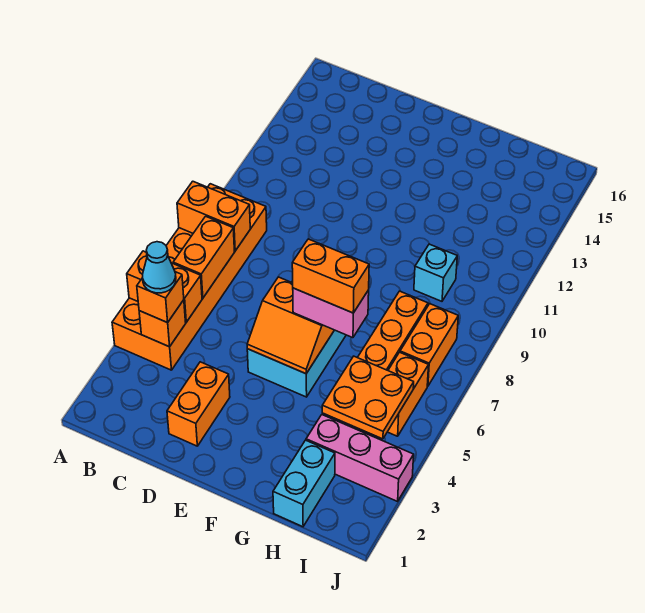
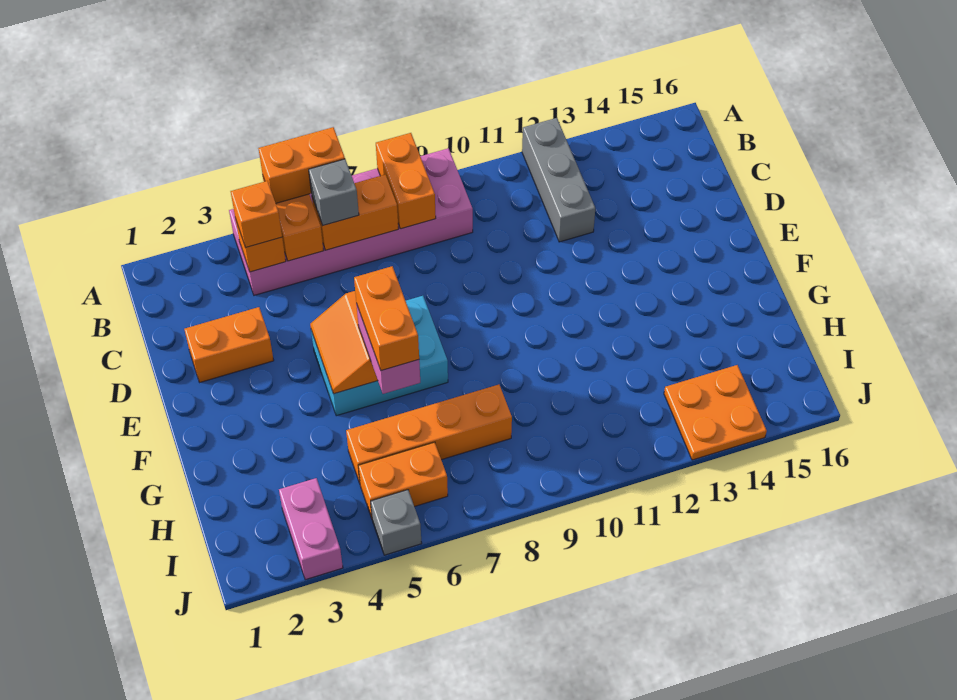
orange brick A4:B9 level 1 -> pink brick A4:B9 level 1
none -> grey brick A12:C12 level 1
cyan cone B4 level 4 -> none
none -> grey brick B6 level 3
cyan brick H1:H2 level 1 -> none
pink brick H3:J3 level 1 -> pink brick I3:J3 level 1
orange plate H4:I5 level 2 -> orange plate I13:J14 level 1
cyan brick H10 level 1 -> none
orange brick I7:I8 level 1 -> orange brick A5:A6 level 3
none -> grey brick J5 level 1

